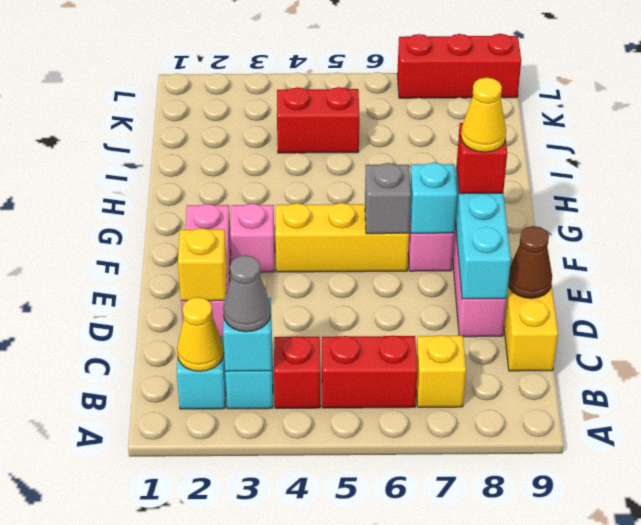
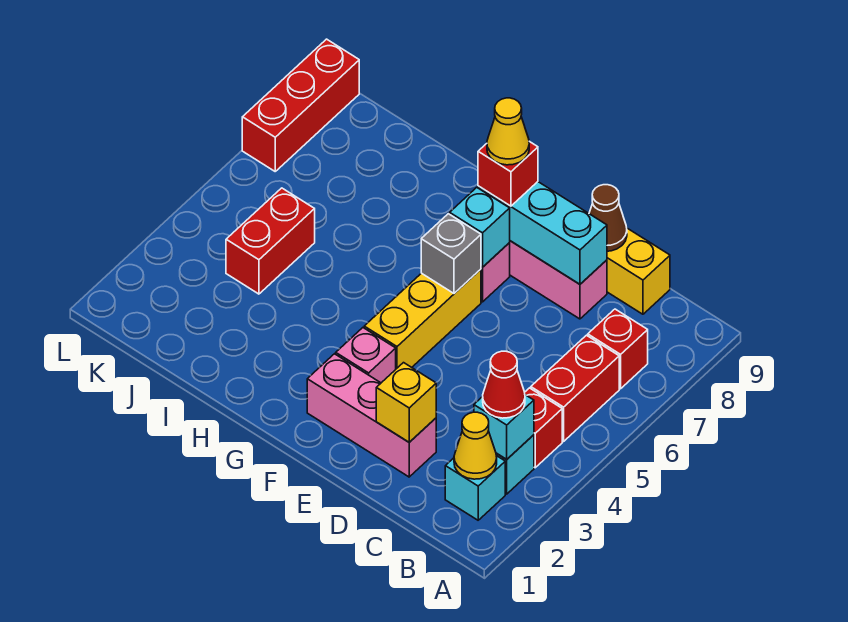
grey cone B3 level 3 -> red cone B3 level 3
yellow brick B7 level 1 -> red brick B7 level 1

